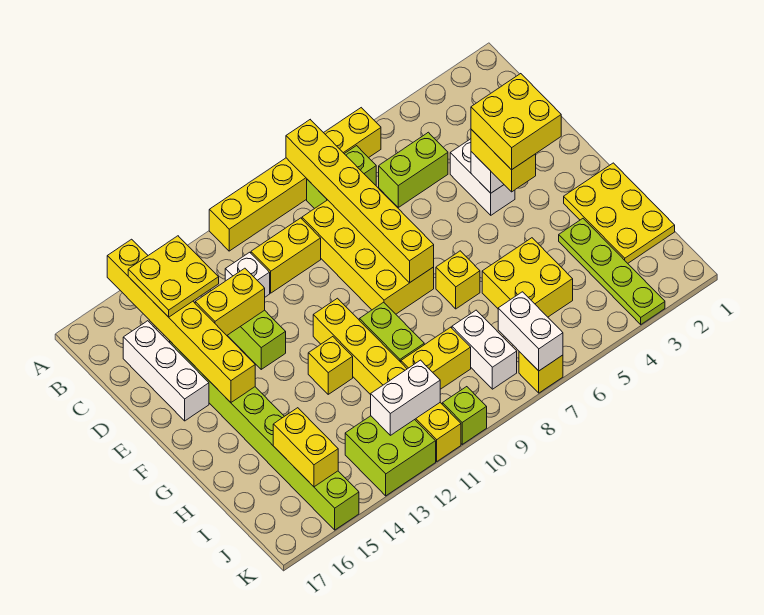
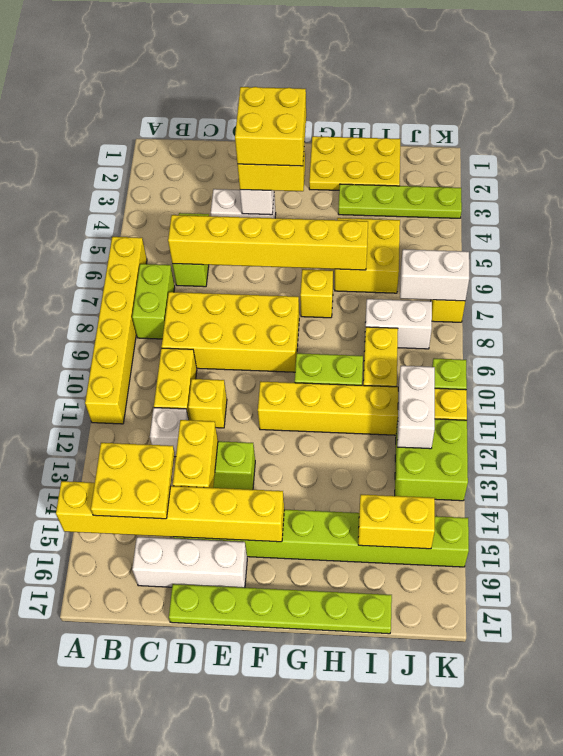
yellow brick A8:F8 level 2 -> yellow brick C6:H6 level 2
none -> lime plate D17:I17 level 1
yellow brick G12 level 1 -> yellow brick D11 level 1

